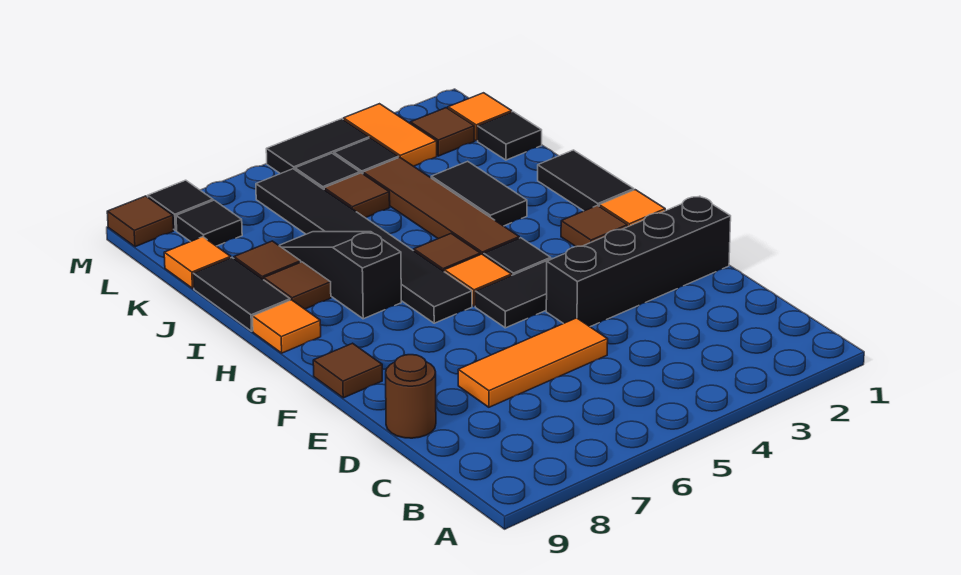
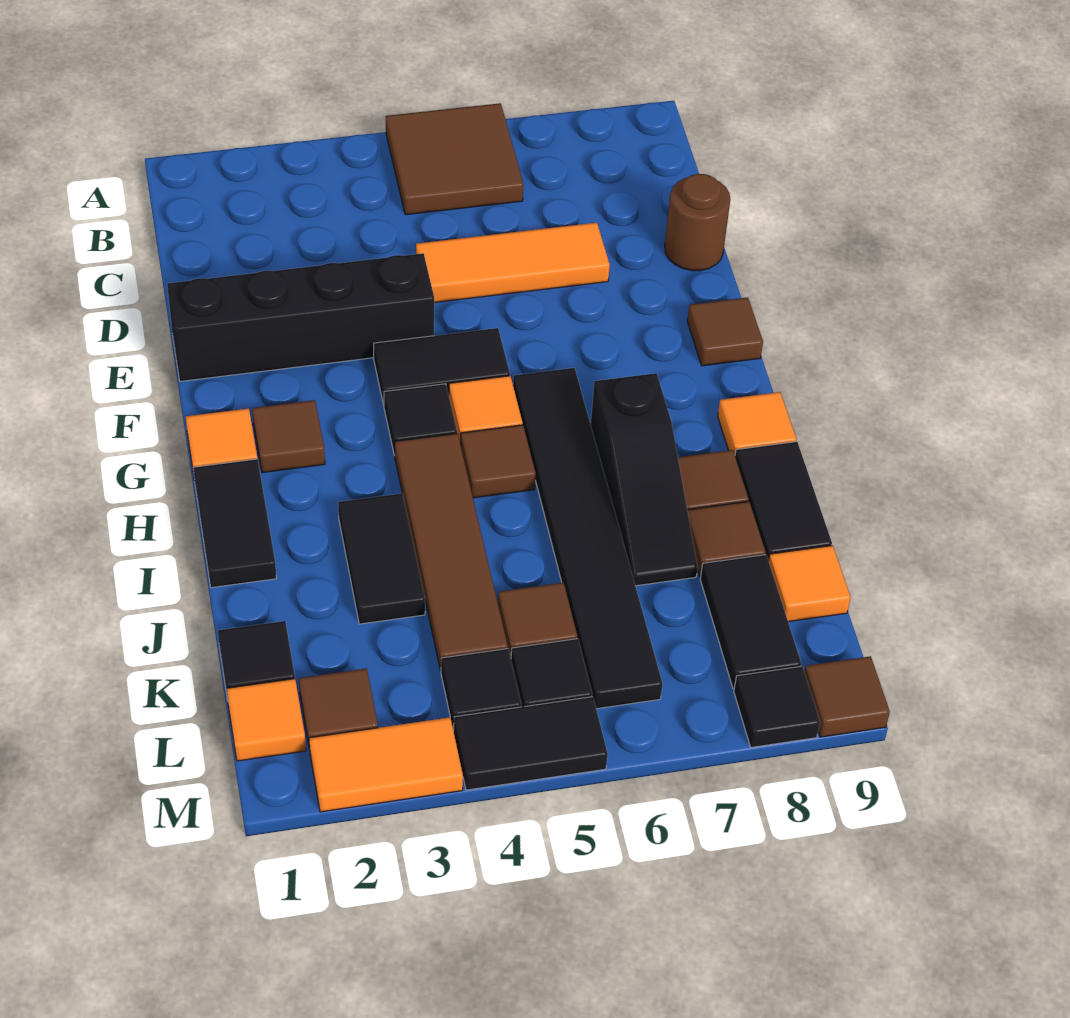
none -> brown tile A5:B6 level 1
orange tile L3:M3 level 1 -> orange tile M2:M3 level 1
black tile L8 level 1 -> black tile K8:L8 level 1

